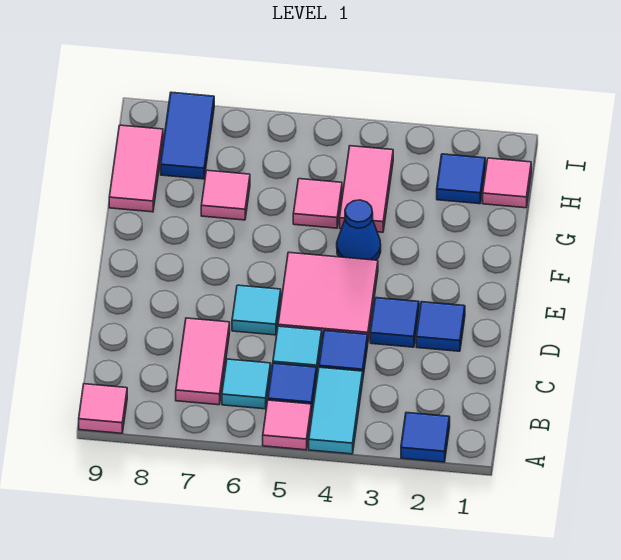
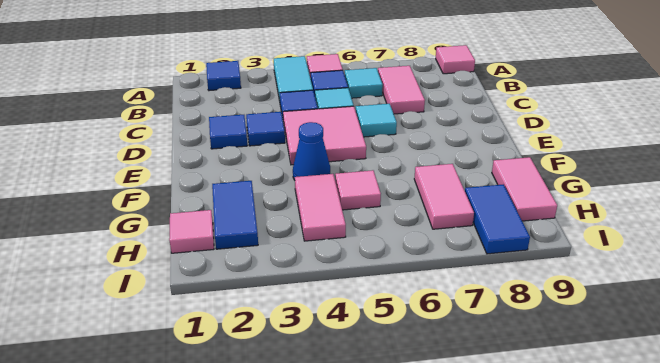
pink tile G7 level 1 -> pink tile G7:H7 level 1
blue tile H2 level 1 -> blue tile G2:H2 level 1

